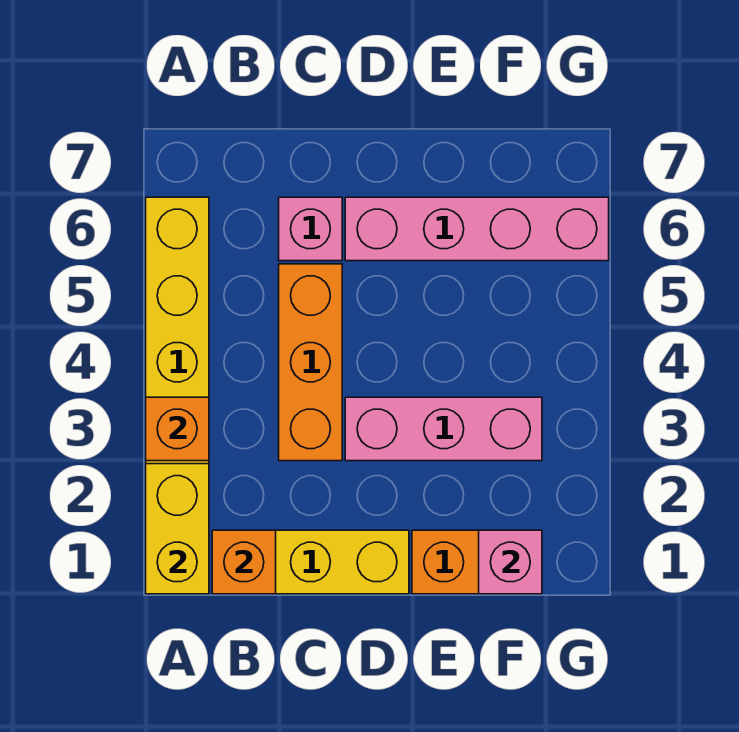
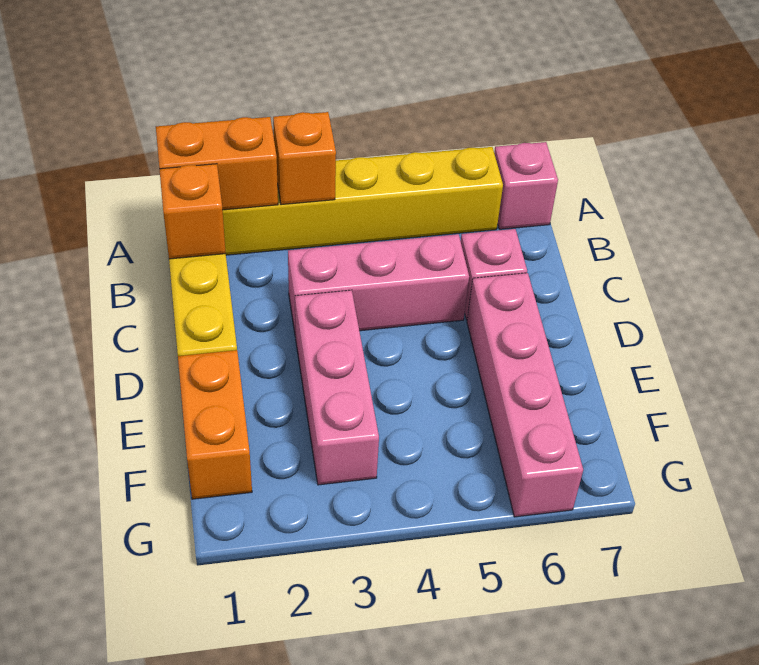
yellow brick A1:A2 level 2 -> orange brick A1:A2 level 2
orange brick C3:C5 level 1 -> pink brick C3:C5 level 1
pink brick F1 level 2 -> pink brick A7 level 1

